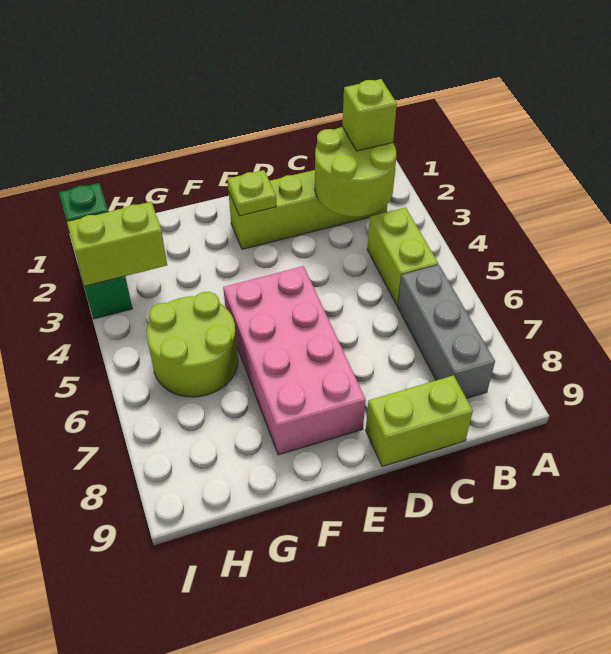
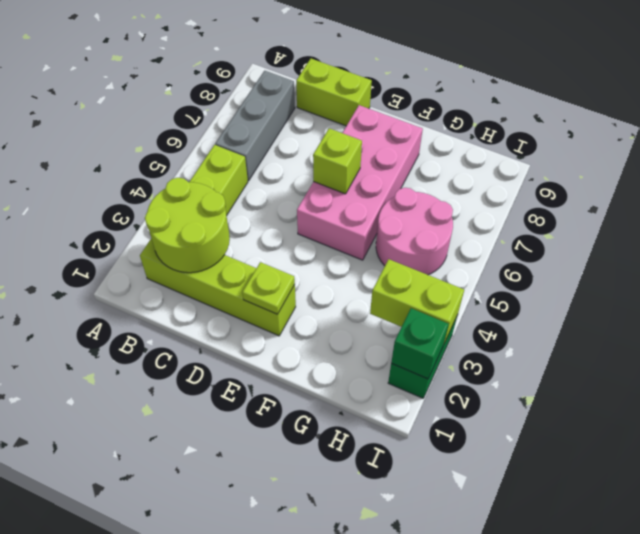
lime brick B2 level 3 -> lime brick E6 level 2
lime round brick G5:H6 level 1 -> pink round brick G5:H6 level 1

